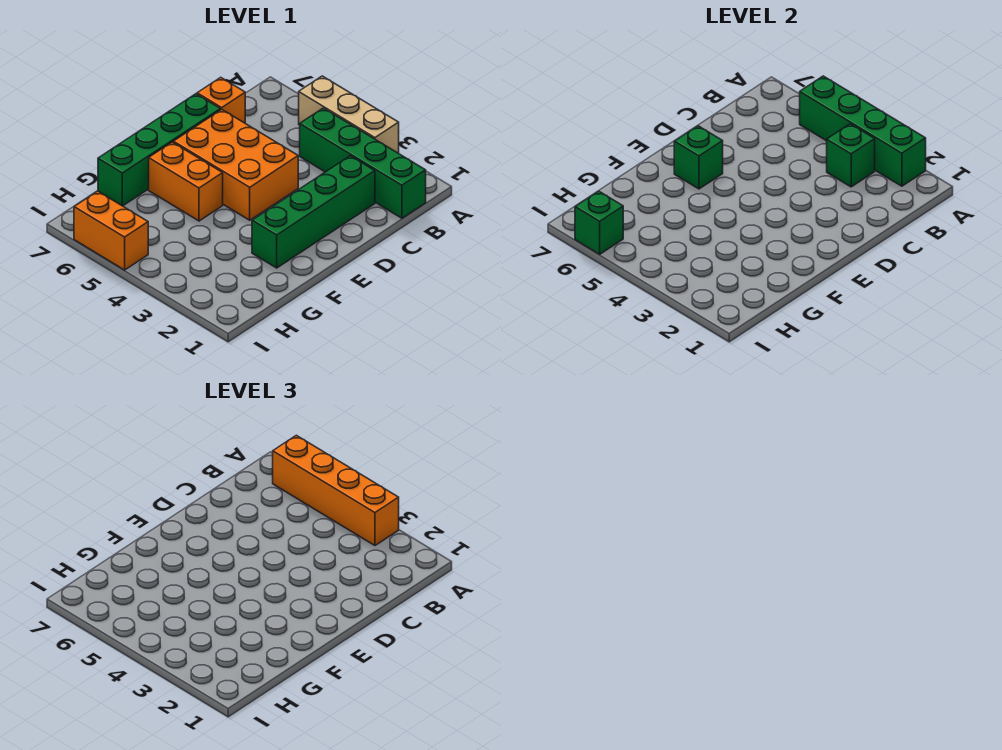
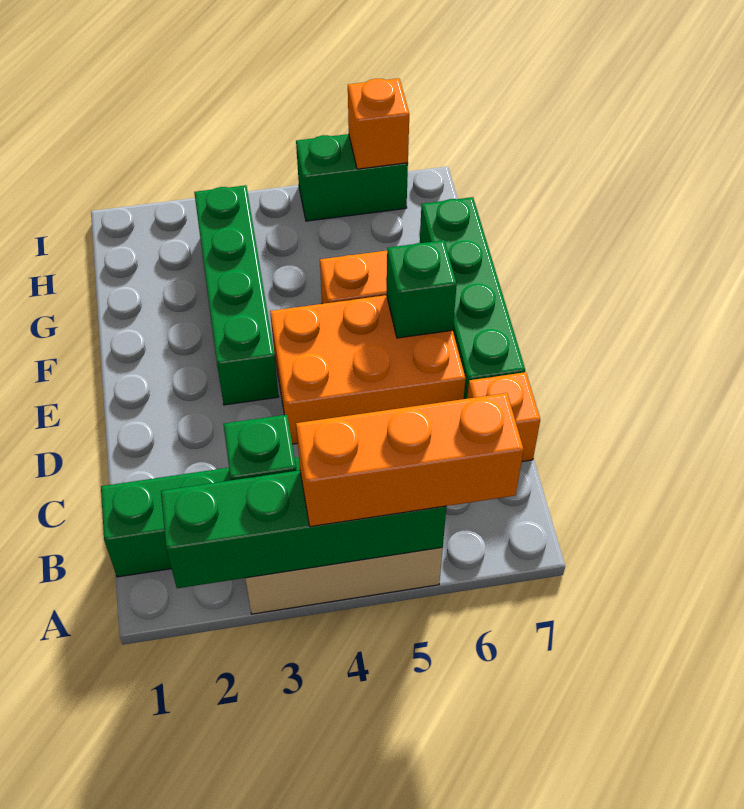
orange brick A3:A6 level 3 -> orange brick A4:A6 level 3
green brick C2:F2 level 1 -> green brick E3:H3 level 1
orange brick I5:I6 level 1 -> green brick I5:I6 level 1
green brick I6 level 2 -> orange brick I6 level 2

